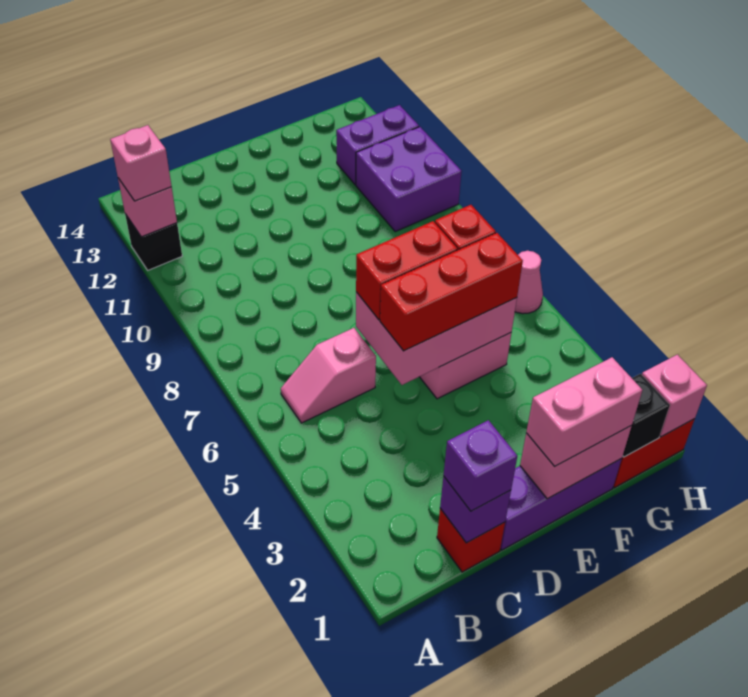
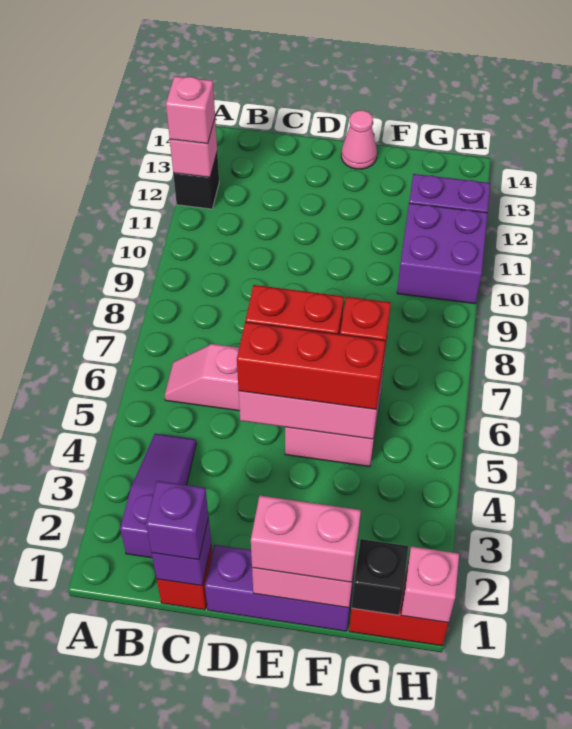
none -> purple slope B2:B4 level 1 top 2
pink cone H6 level 1 -> pink cone E14 level 1

